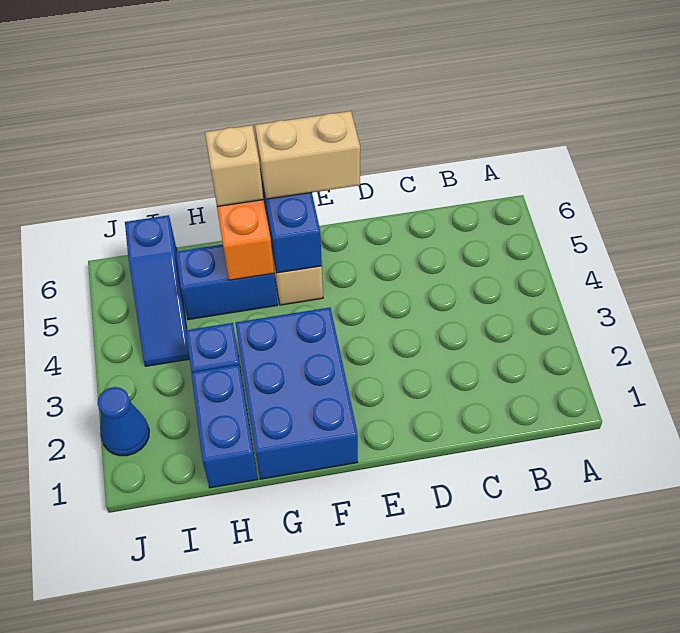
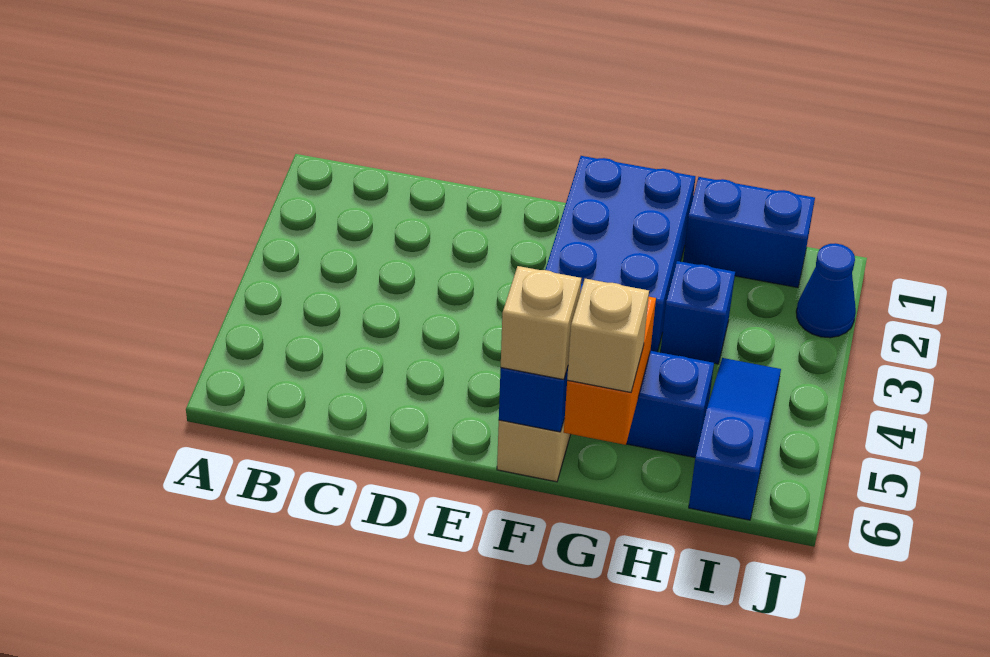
tan brick E6:F6 level 3 -> tan brick F6 level 3
blue brick H1:H2 level 1 -> blue brick H1:I1 level 1

